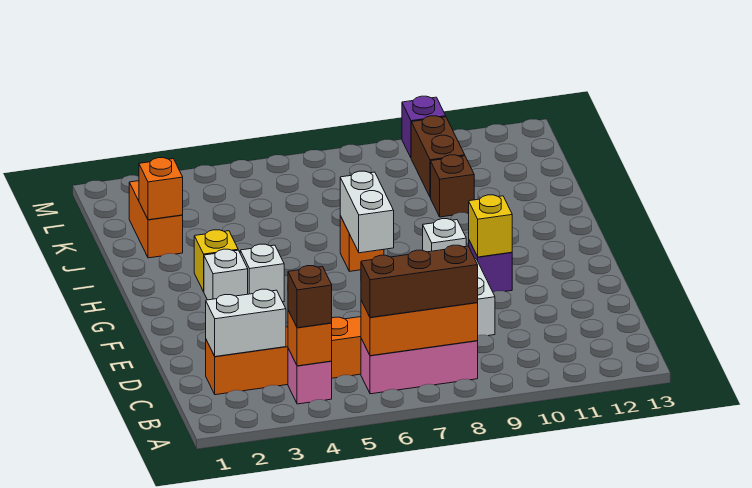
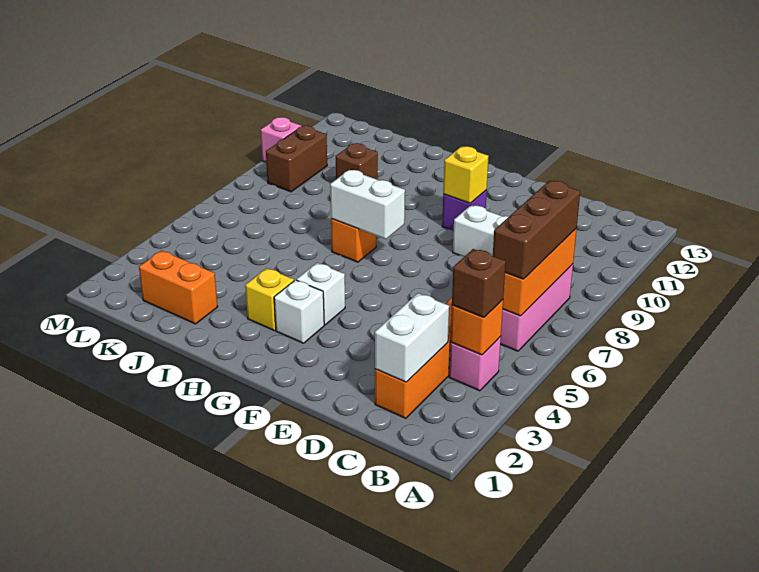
white brick G9 level 1 -> none
orange brick J2 level 2 -> none
brown brick K10:L10 level 1 -> brown brick L9:L10 level 1
purple brick M10 level 1 -> pink brick M10 level 1

